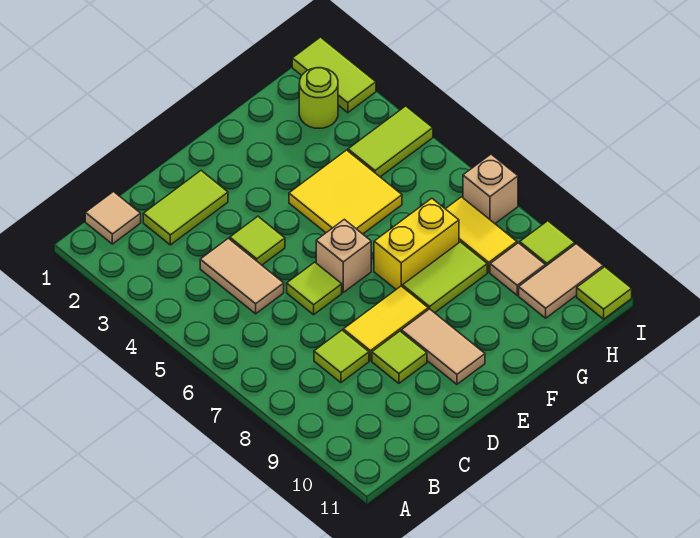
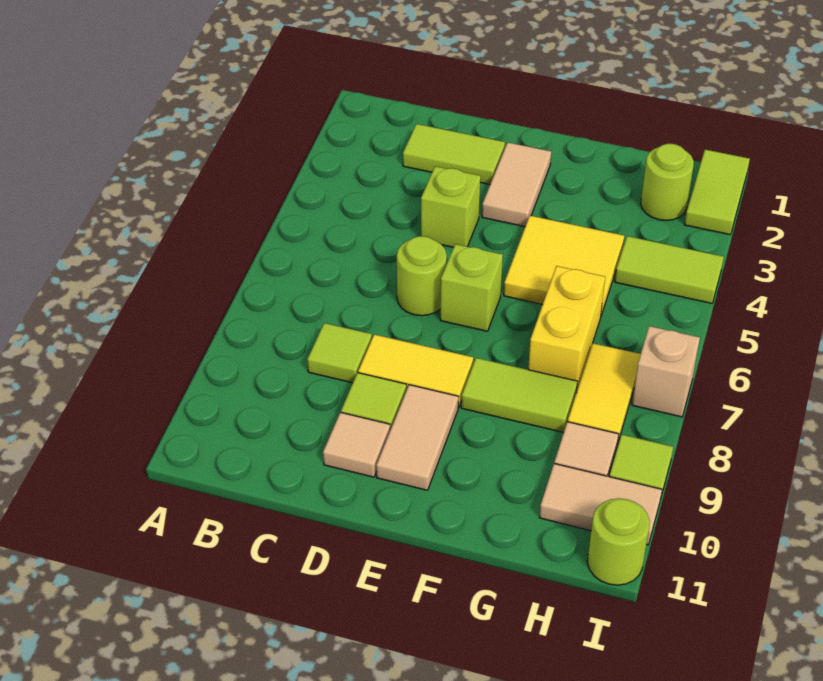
tan tile B1 level 1 -> tan tile D10 level 1
tan tile C4:C5 level 1 -> tan tile E2:E3 level 1
lime tile D4 level 1 -> lime brick D4 level 1
lime tile D6 level 1 -> lime round brick D6 level 1
tan brick E6 level 1 -> lime brick E6 level 1
yellow brick F7:G7 level 1 -> yellow brick G6:G7 level 1
lime tile I11 level 1 -> lime round brick I11 level 1

